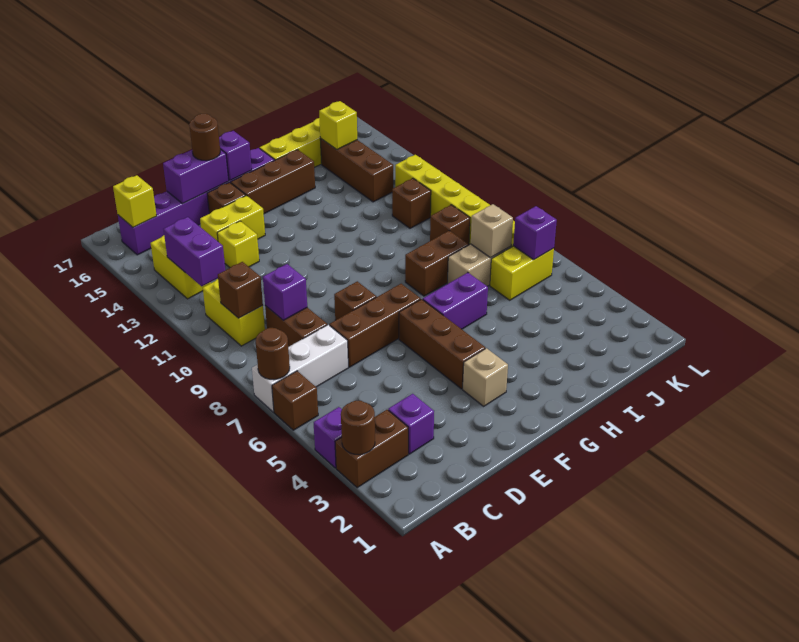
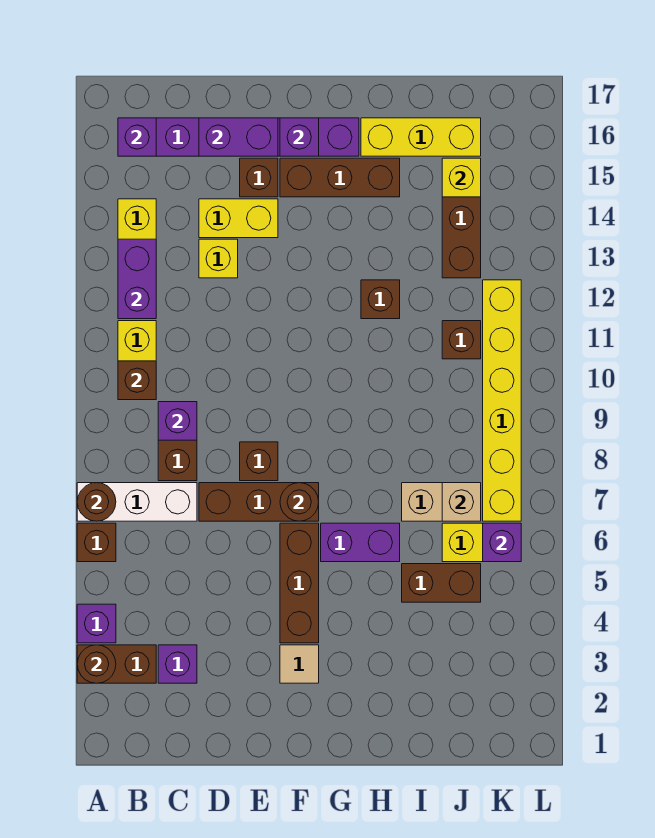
yellow brick B16 level 2 -> purple brick B16 level 2
brown round brick E16 level 3 -> brown round brick F7 level 2
tan brick F3 level 1 -> tan tile F3 level 1
brown brick H8:I8 level 1 -> brown brick I5:J5 level 1
brown brick J9 level 1 -> brown brick H12 level 1

